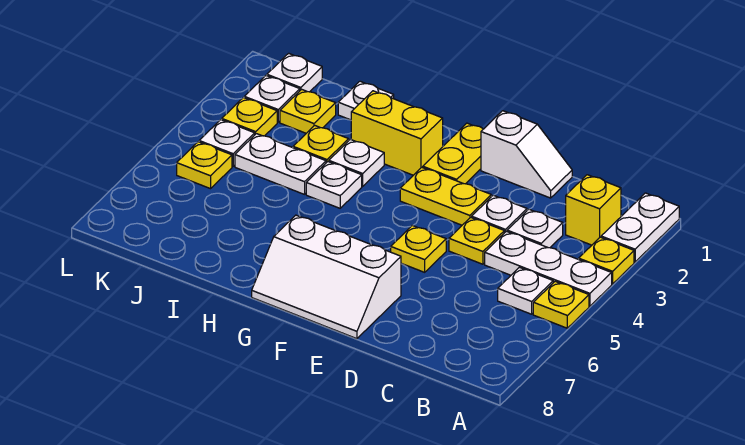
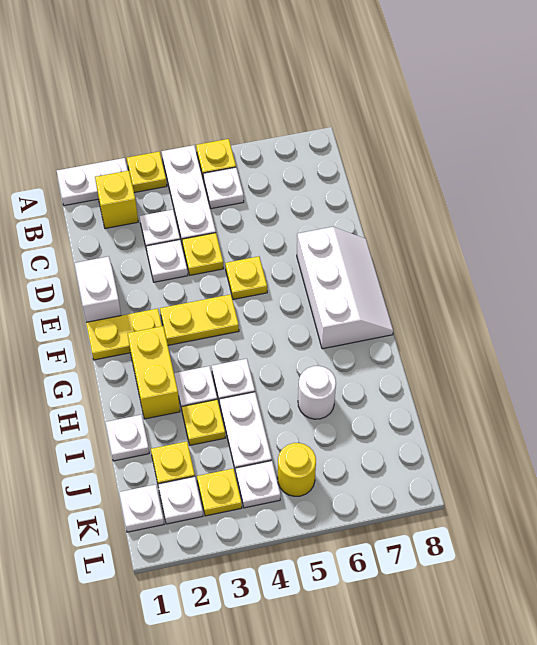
yellow plate E3:F3 level 1 -> yellow plate F3:F4 level 1
none -> white round brick I6 level 1
yellow plate K5 level 1 -> yellow round brick K5 level 1

